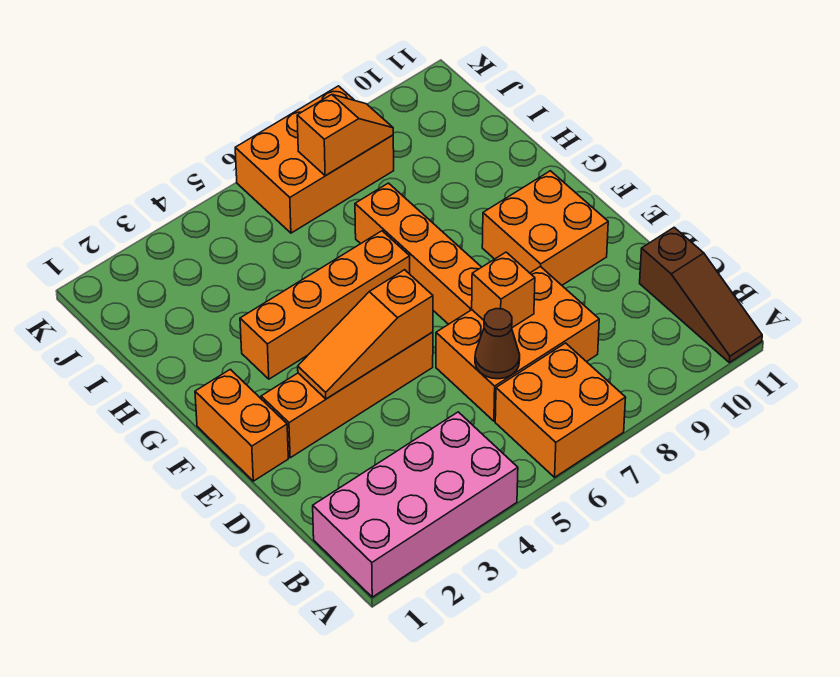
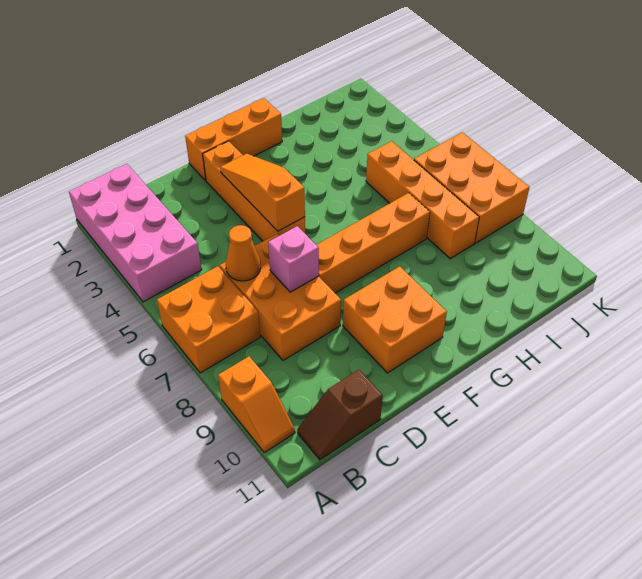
brown slope A11:C11 level 1 top C -> brown slope B11:C11 level 1 top C
brown cone C6 level 2 -> orange cone C6 level 2
orange brick D7 level 2 -> pink brick D7 level 2
orange brick E1:F1 level 1 -> orange brick E1:G1 level 1
orange brick G3:G6 level 1 -> orange brick I5:I8 level 1
orange slope J7:J8 level 2 top 7 -> orange slope A9:A10 level 1 top 9

